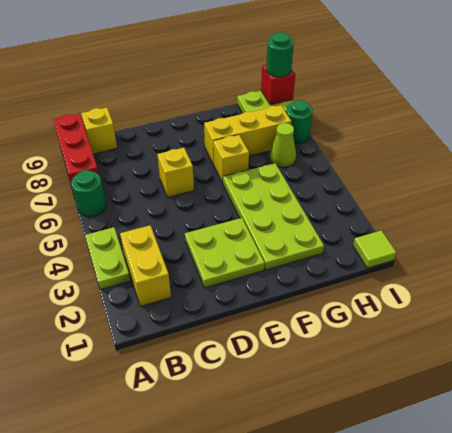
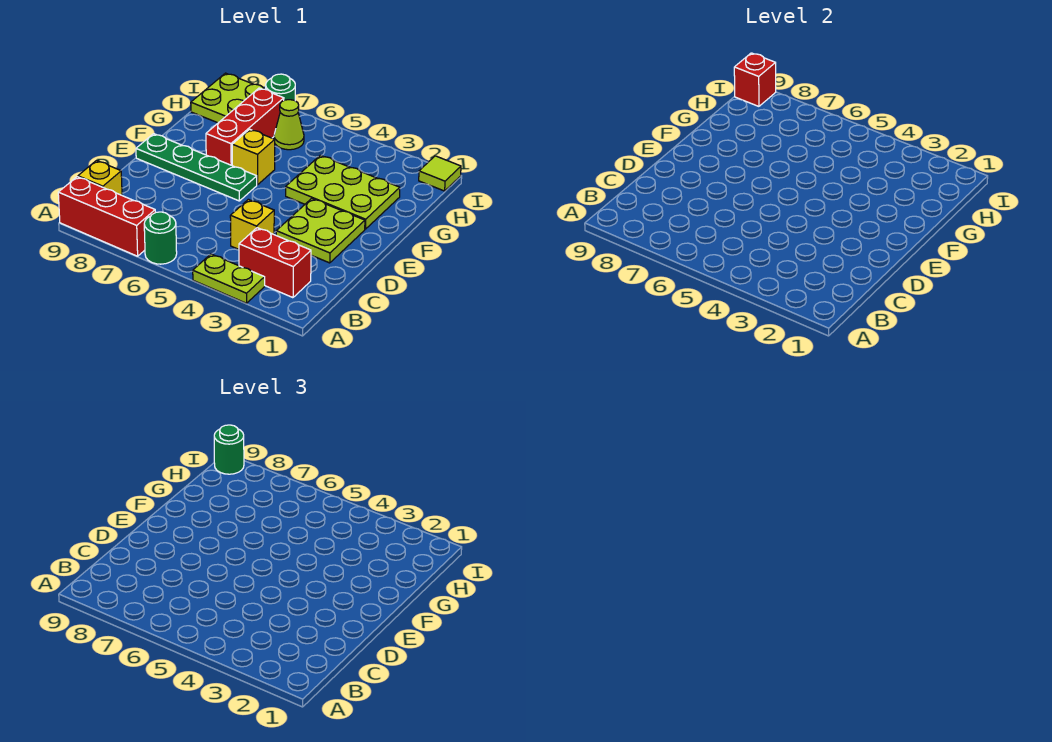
yellow brick B2:B3 level 1 -> red brick B2:B3 level 1
yellow brick D6 level 1 -> yellow brick C4 level 1
none -> green plate E6:E9 level 1
lime plate F2:G5 level 1 -> lime plate F2:G4 level 1
yellow brick F7:H7 level 1 -> red brick F7:H7 level 1

